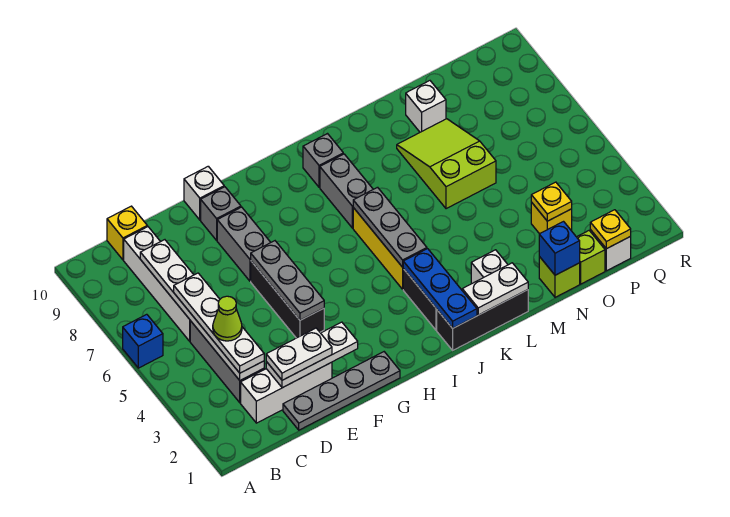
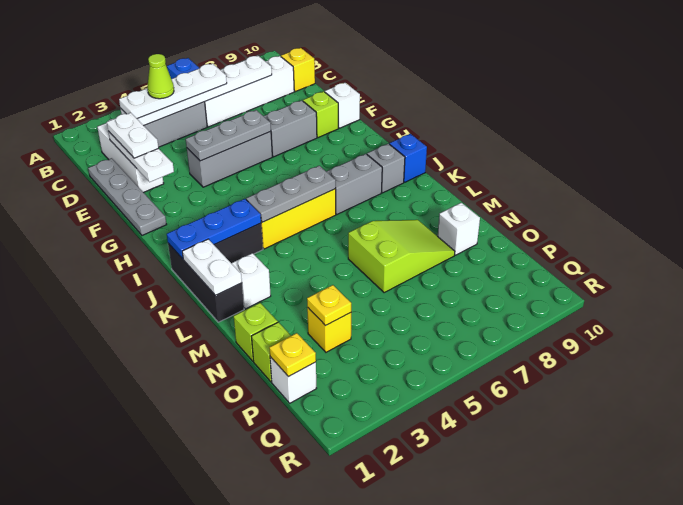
black brick F4:F6 level 1 -> grey brick F4:F6 level 1
grey brick F9 level 1 -> lime brick F9 level 1
blue brick N1 level 2 -> blue brick J10 level 1

